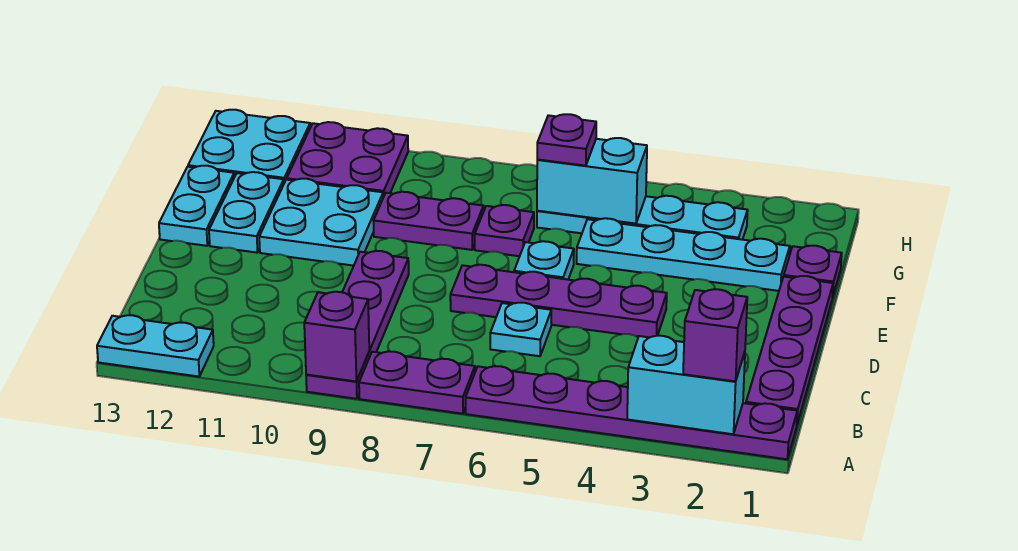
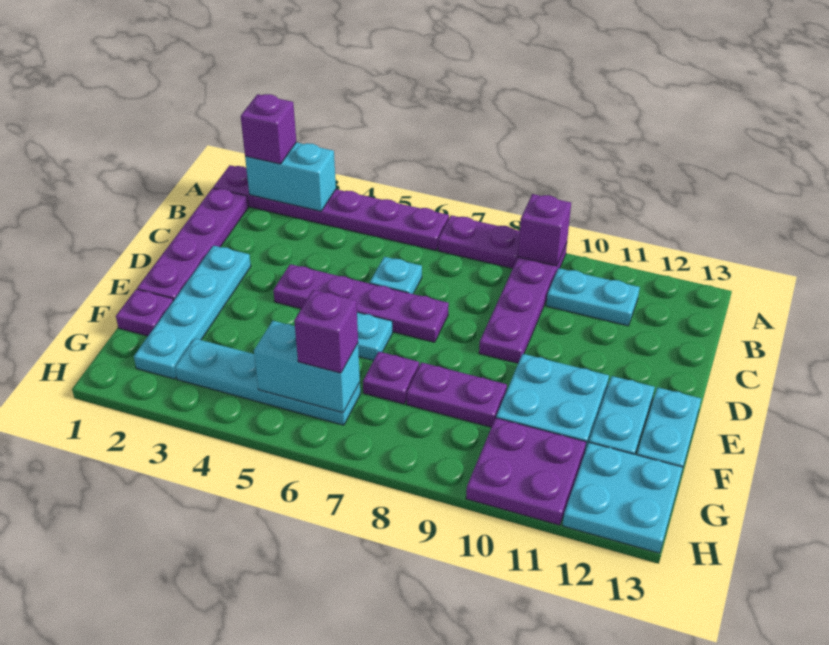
cyan plate A12:A13 level 1 -> cyan plate B10:B11 level 1
cyan plate F2:F5 level 1 -> cyan plate D2:G2 level 1
purple plate G6 level 3 -> purple brick G6 level 3

